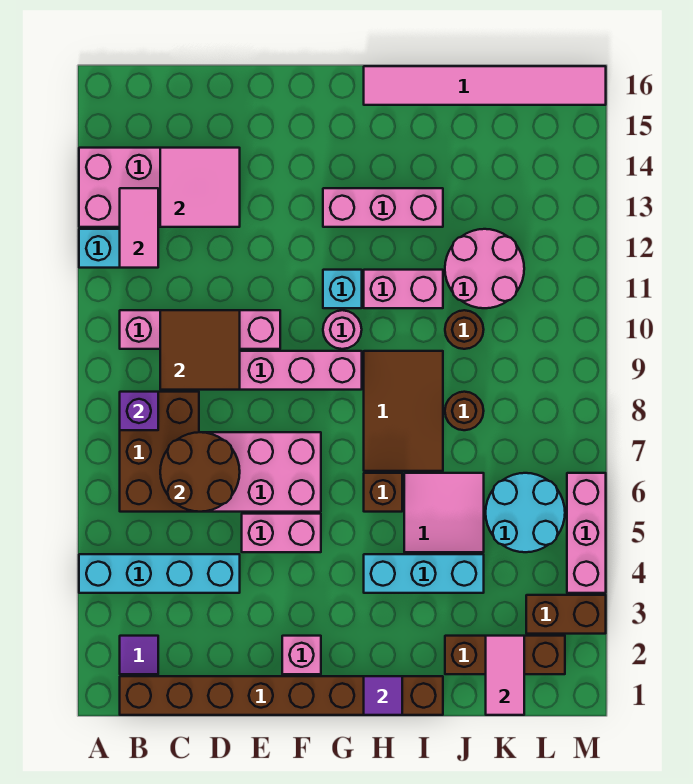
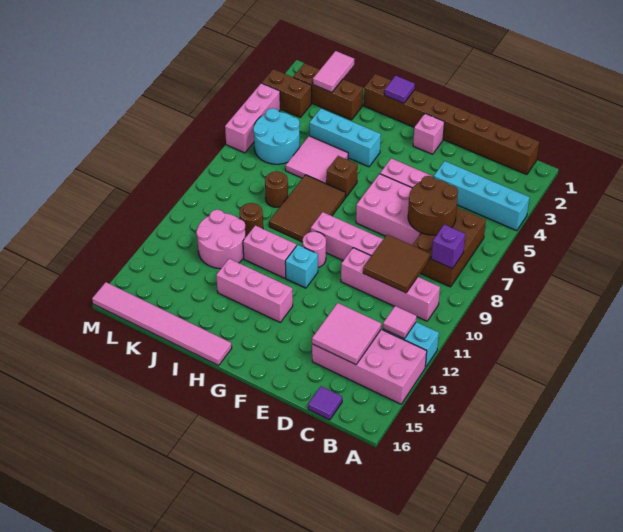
purple tile B2 level 1 -> purple tile C16 level 1
pink tile B12:B13 level 2 -> pink tile B12 level 2

